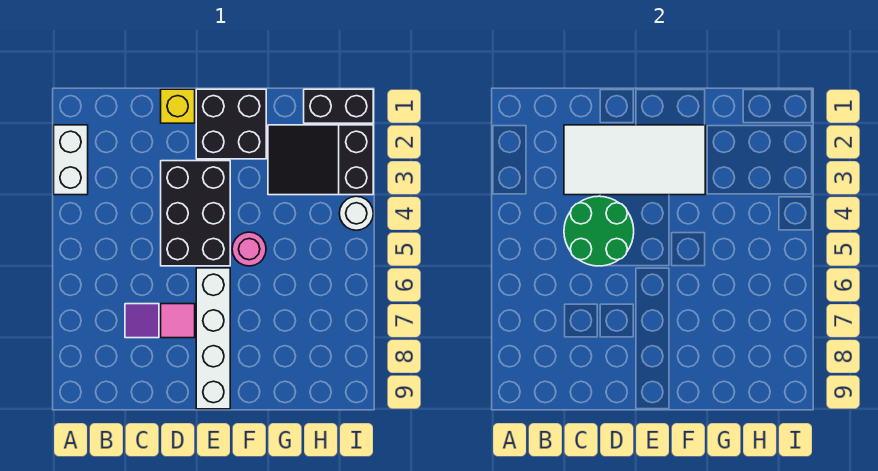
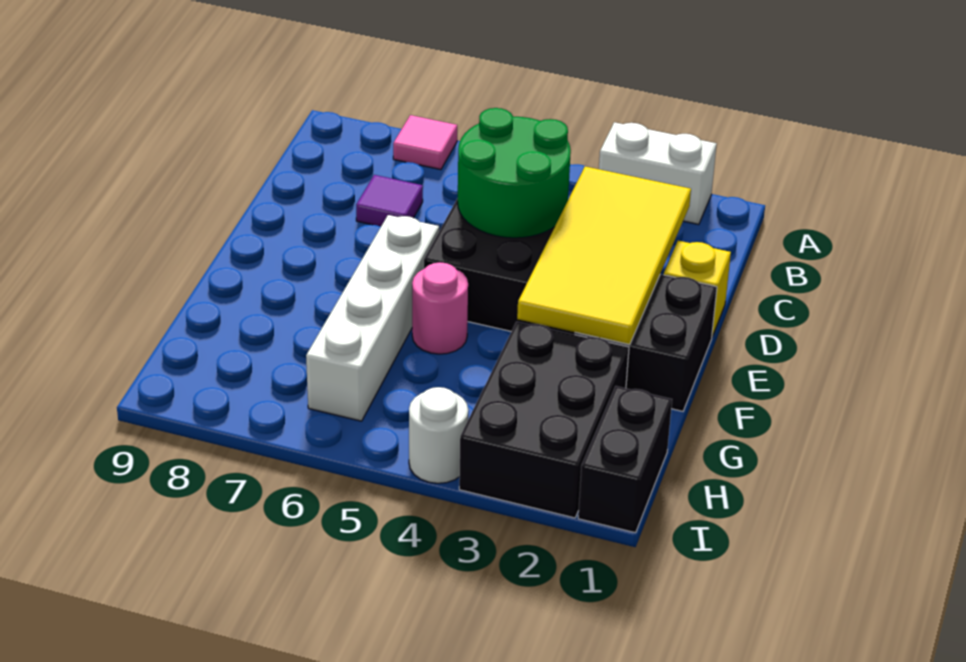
white tile C2:F3 level 2 -> yellow tile C2:F3 level 2
pink tile D7 level 1 -> pink tile A7 level 1
white brick E6:E9 level 1 -> white brick E6:H6 level 1
black slope G2:I3 level 1 top I -> black brick G2:I3 level 1

